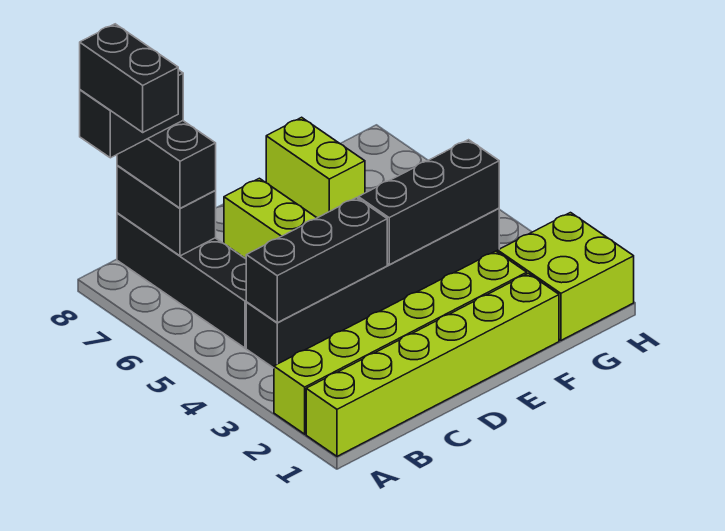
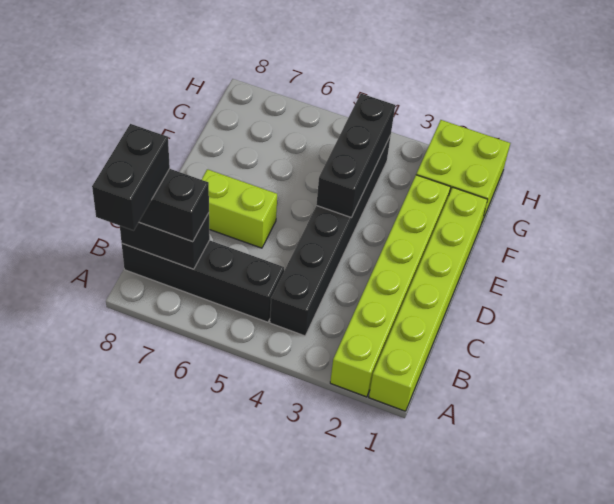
black brick A7:A8 level 5 -> none
black brick B4:D4 level 2 -> none
lime brick F7:F8 level 1 -> none

